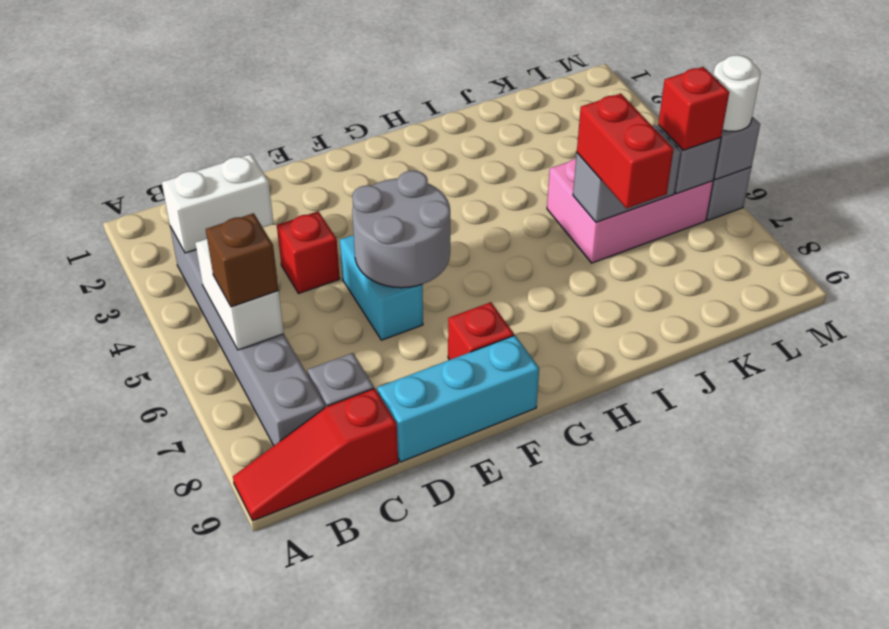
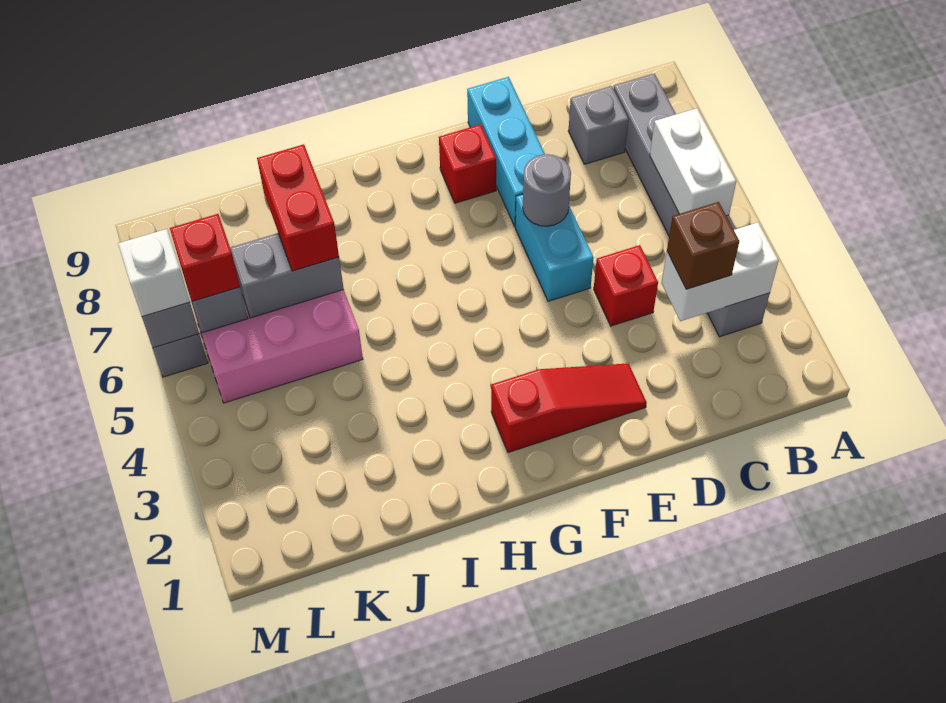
red slope A9:C9 level 1 top C -> red slope E2:G2 level 1 top G
brown brick B6 level 3 -> brown brick C3 level 3
cyan brick D9:F9 level 1 -> cyan brick E7:E9 level 1
grey round brick E5:F6 level 2 -> grey round brick E6 level 2
white round brick M6 level 3 -> white brick M6 level 3

